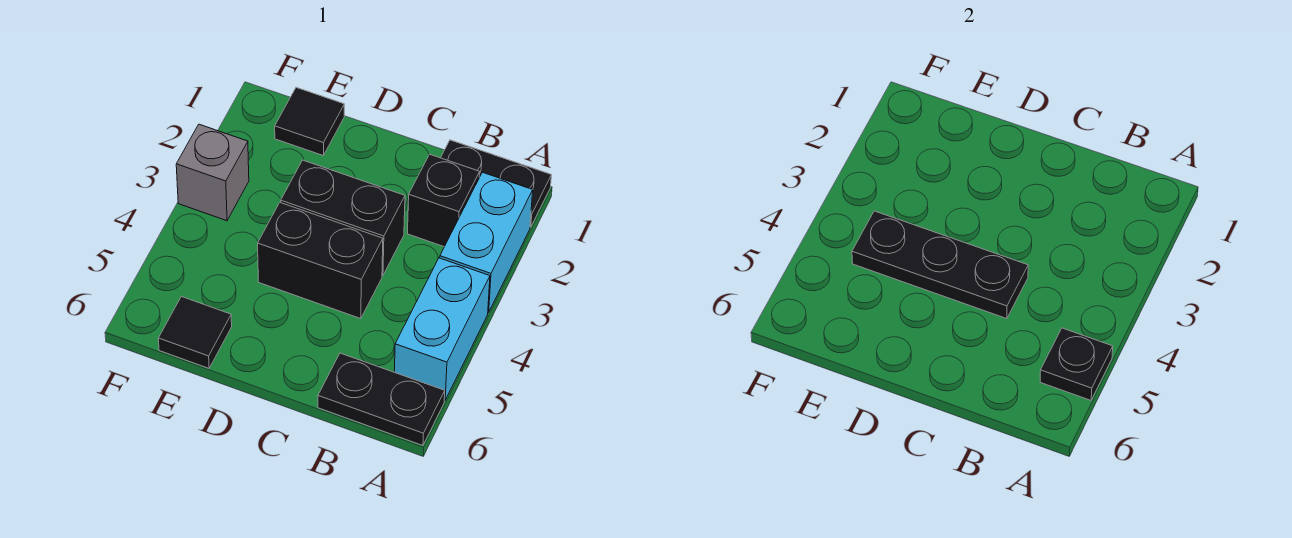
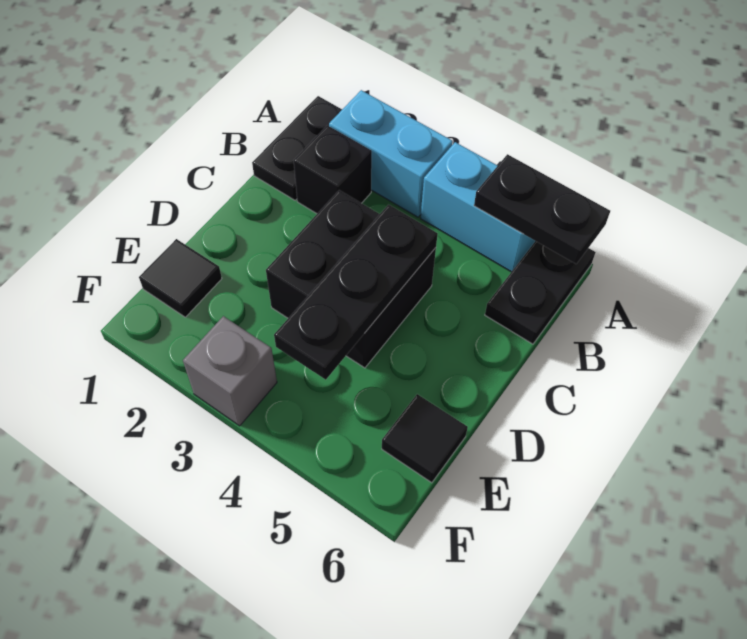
black plate A5 level 2 -> black plate A5:A6 level 2

